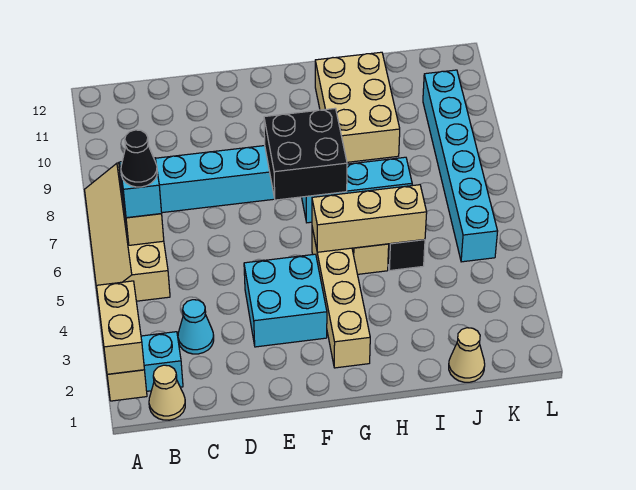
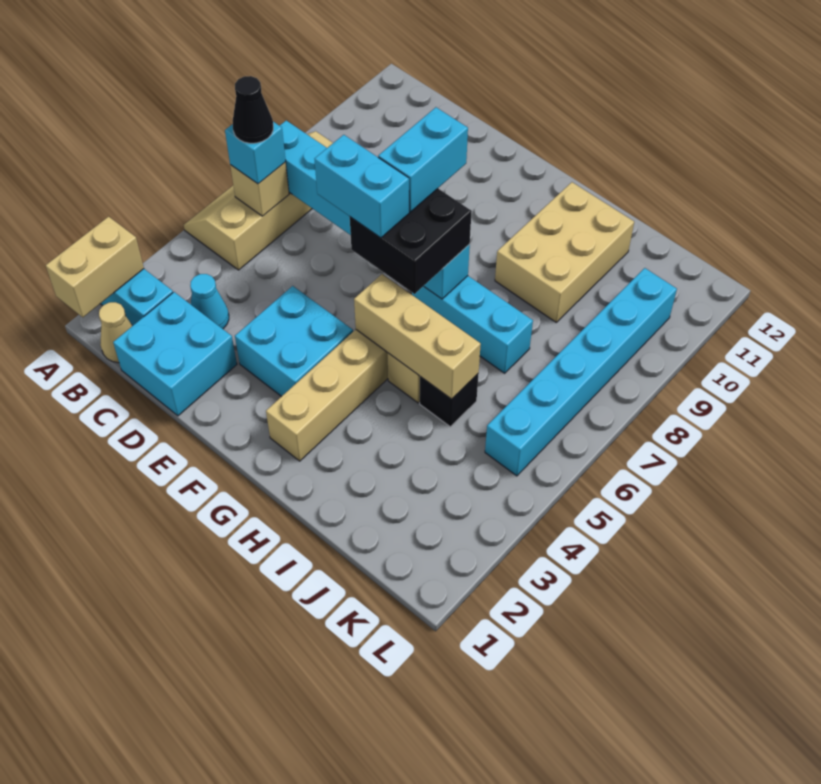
tan brick A1:A2 level 3 -> none
none -> cyan brick C1:D2 level 1
none -> cyan brick E6:F6 level 4
none -> cyan brick F7:F8 level 4
tan cone J1 level 1 -> none

